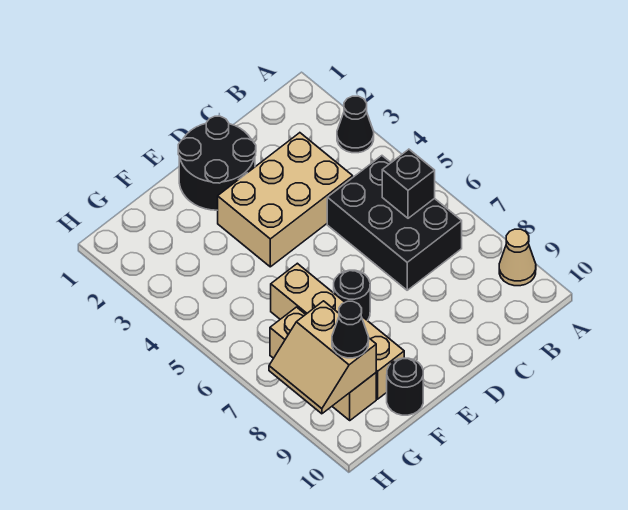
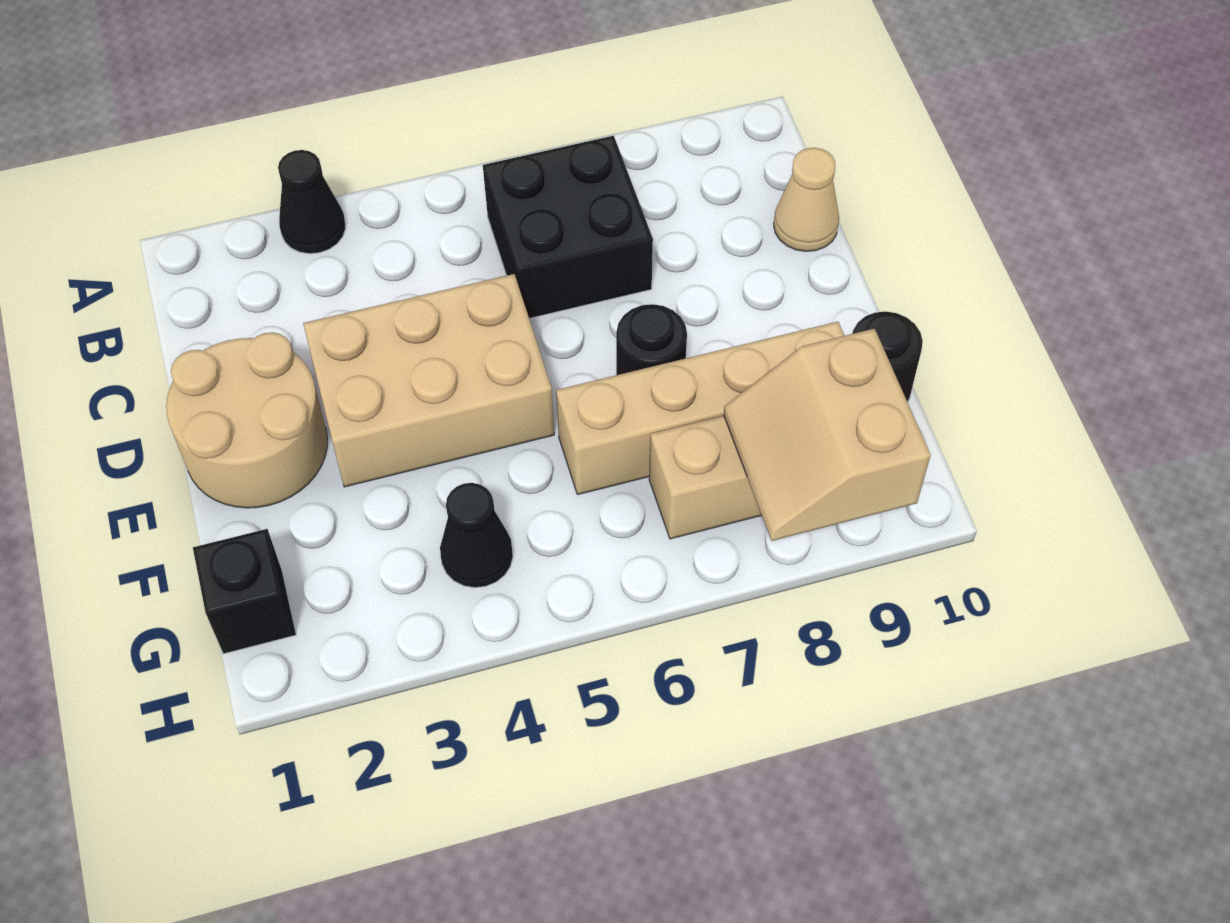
tan cone A9 level 1 -> tan cone C10 level 1
black brick B5:C7 level 1 -> black brick B6:C7 level 1
black brick B6 level 2 -> black brick G1 level 1
tan brick C3:E4 level 1 -> tan brick D3:E5 level 1
black round brick D1:E2 level 1 -> tan round brick D1:E2 level 1
tan slope G8:H9 level 2 top G -> tan slope G8:H9 level 2 top 9
black cone G9 level 3 -> black cone G4 level 1

